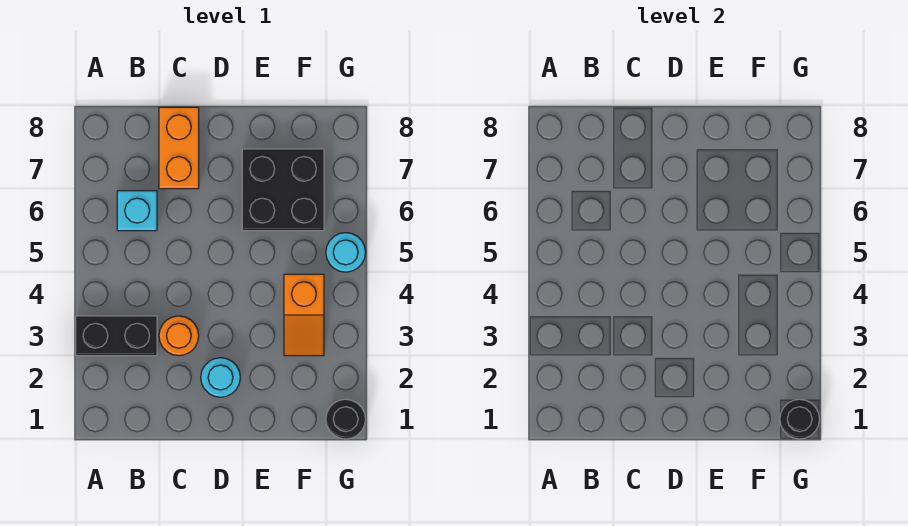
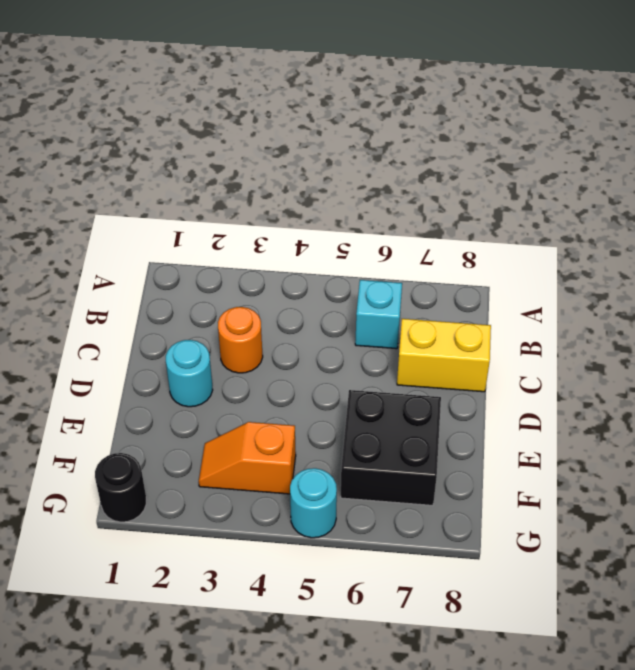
black brick A3:B3 level 1 -> none
orange brick C7:C8 level 1 -> yellow brick C7:C8 level 1
black round brick G1 level 2 -> none

